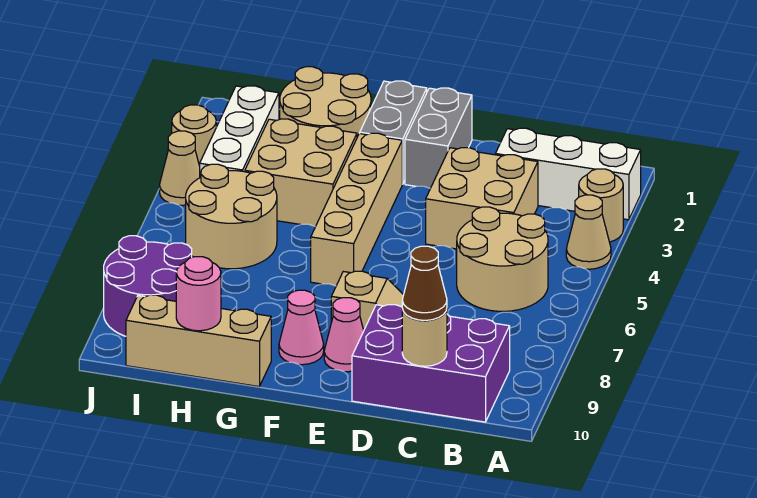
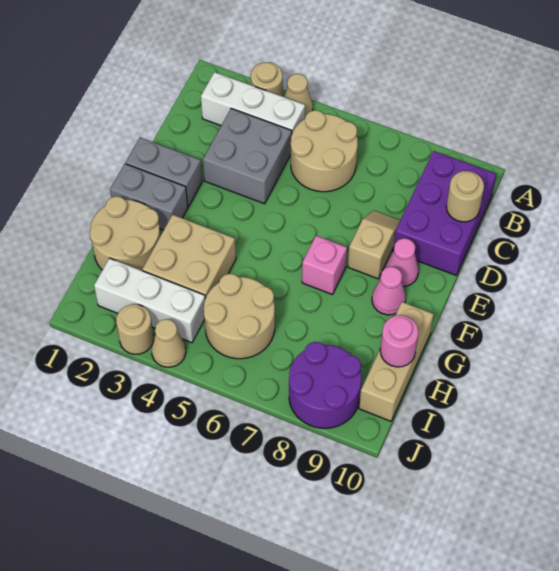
white brick A2:C2 level 1 -> white brick B2:B4 level 1
tan brick C3:D4 level 1 -> grey brick C3:D4 level 1
brown cone C10 level 3 -> none
tan brick F3:F6 level 1 -> none
none -> pink brick F7 level 1

